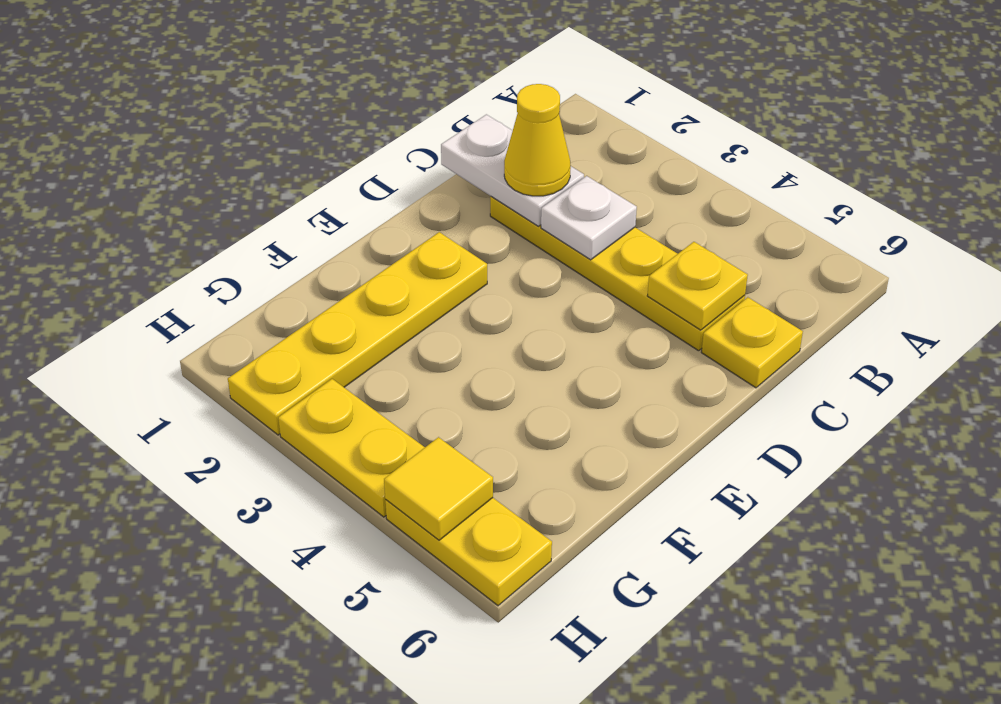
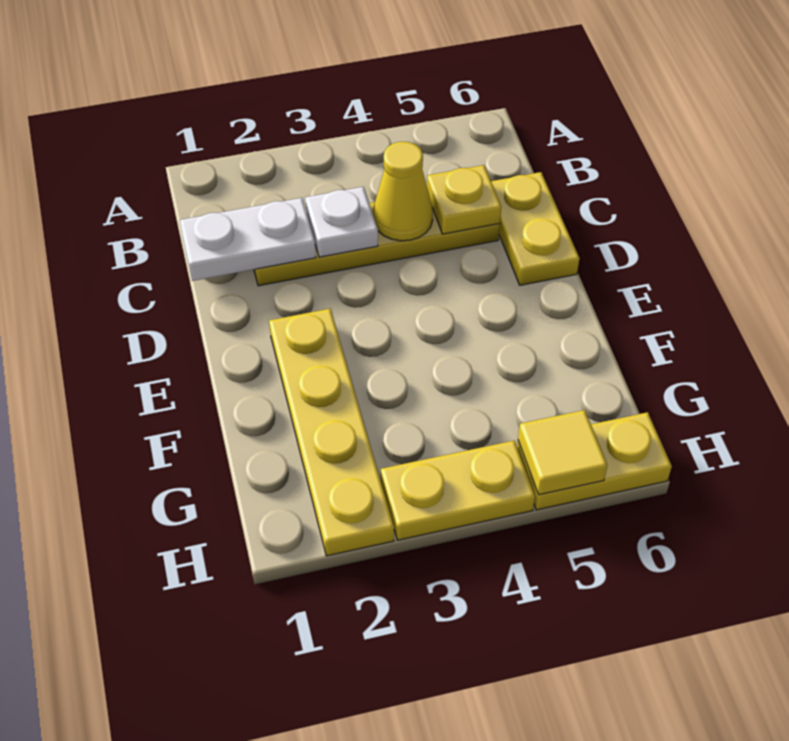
yellow cone C2 level 3 -> yellow cone C4 level 2
yellow plate C6 level 1 -> yellow plate C6:D6 level 1

